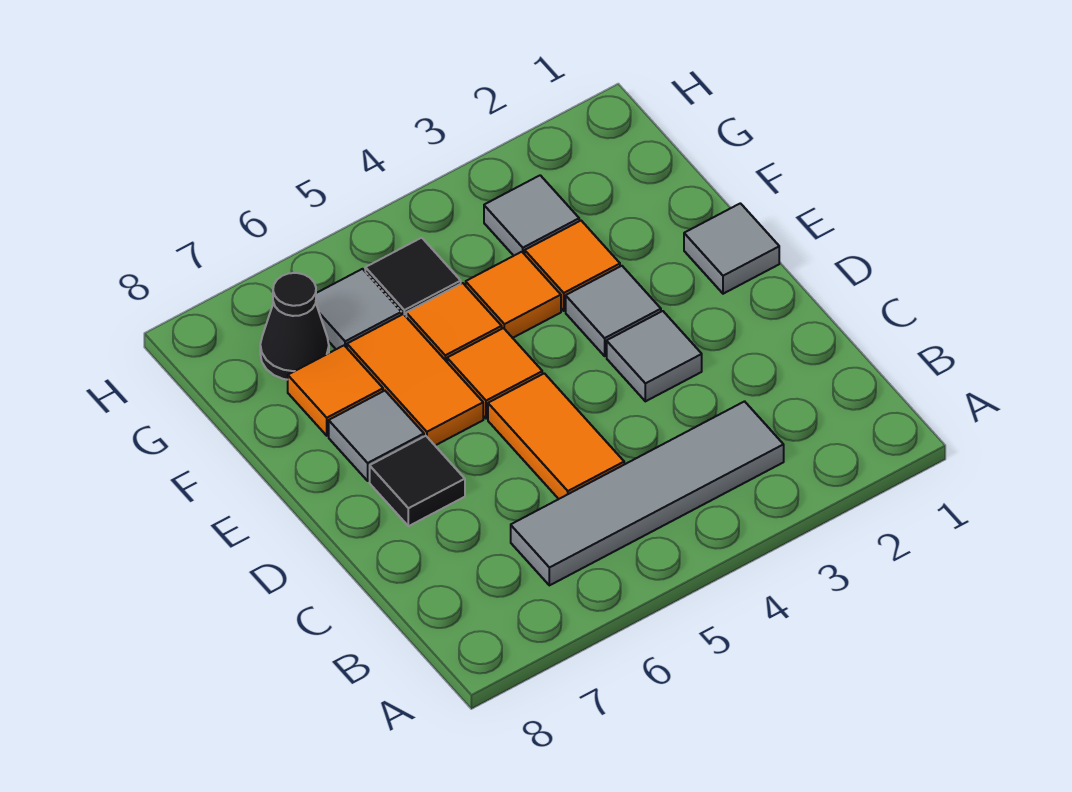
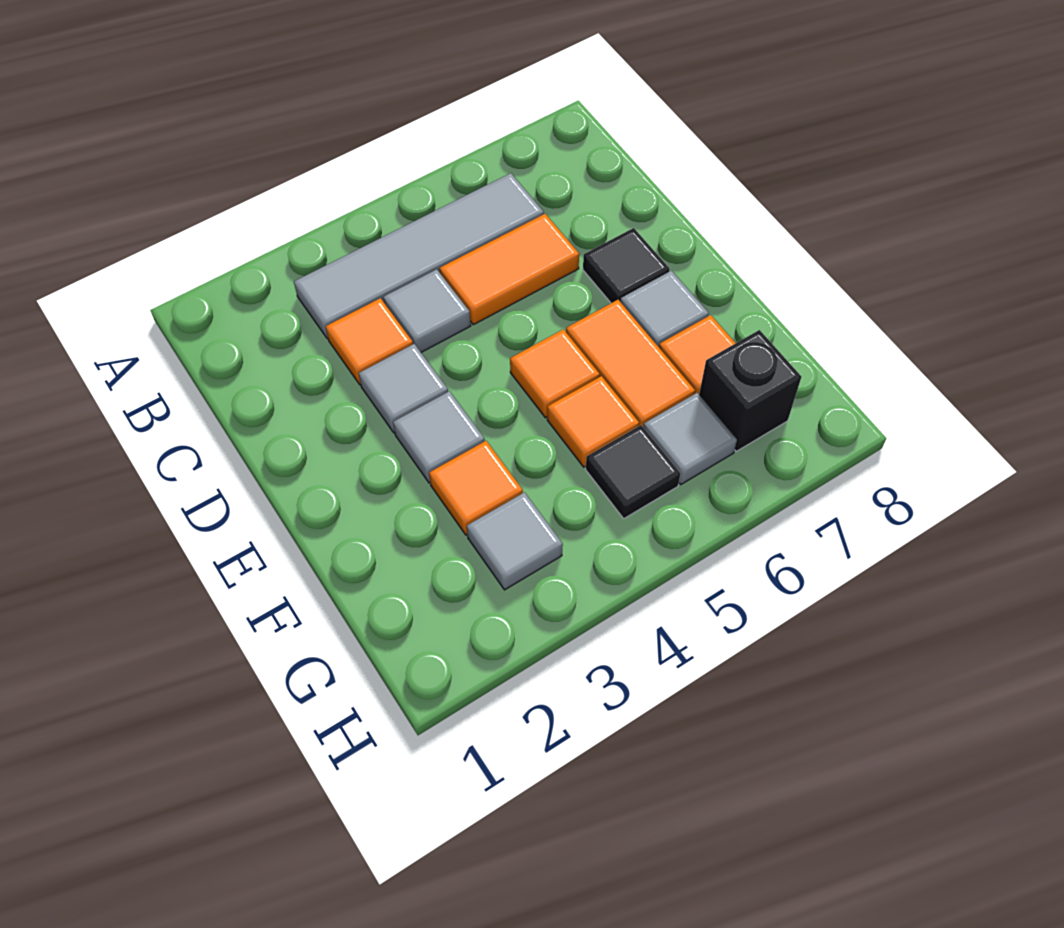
orange tile C5:D5 level 1 -> orange tile C5:C6 level 1
grey tile E1 level 1 -> grey tile C4 level 1
orange tile F4 level 1 -> orange tile C3 level 1
black cone G7 level 1 -> black brick G7 level 1

